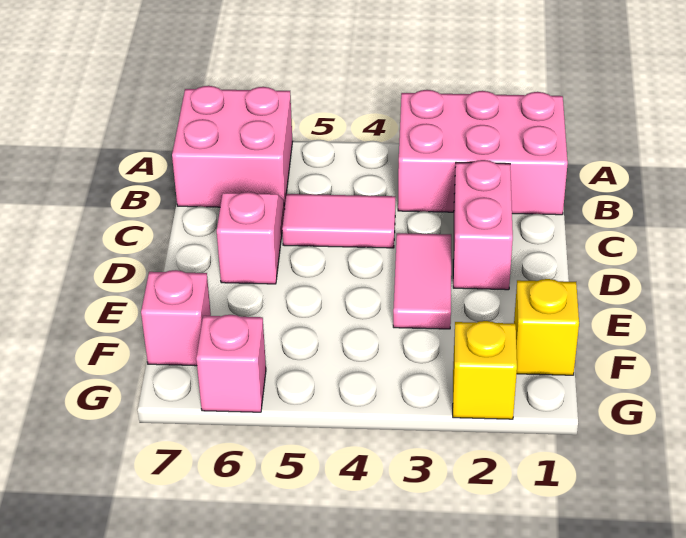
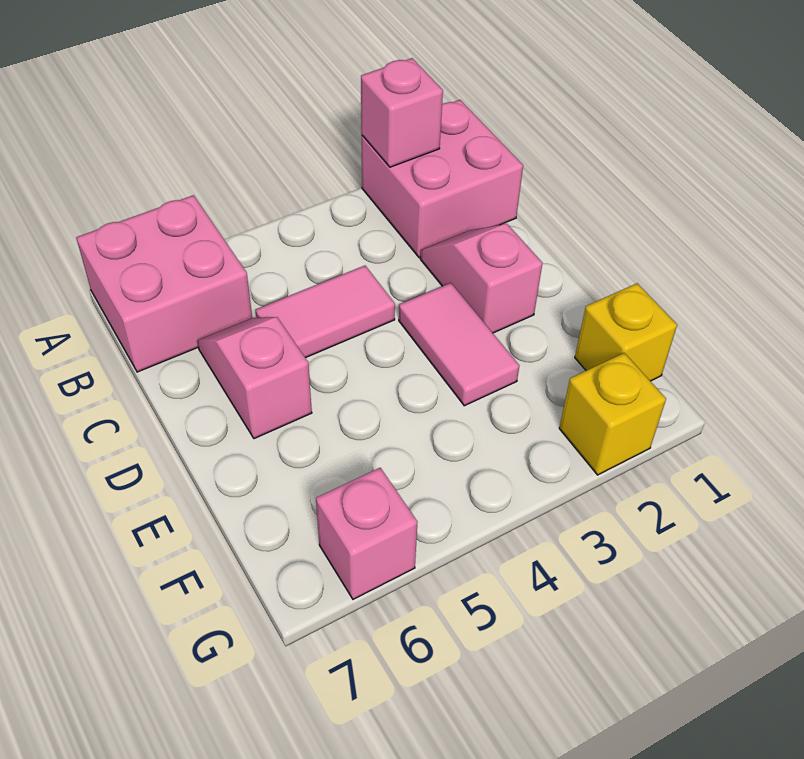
pink brick A1:B3 level 1 -> pink brick A1:B2 level 1
pink brick C2:D2 level 1 -> pink slope C2:D2 level 1 top D
pink brick F7 level 1 -> pink brick A2 level 2

